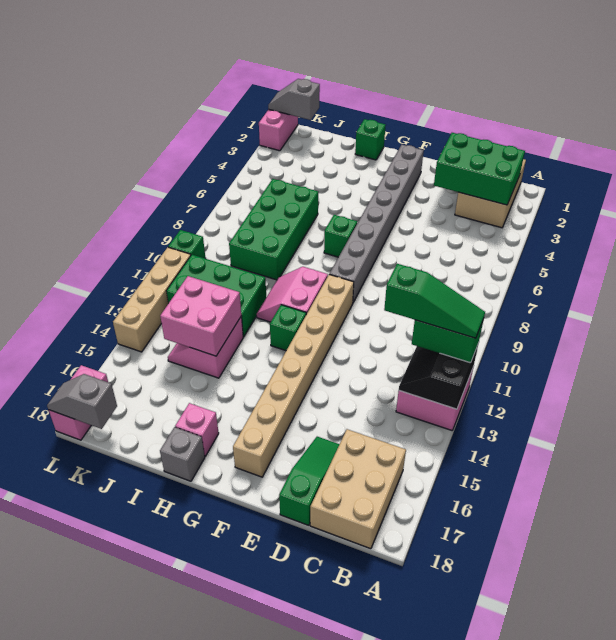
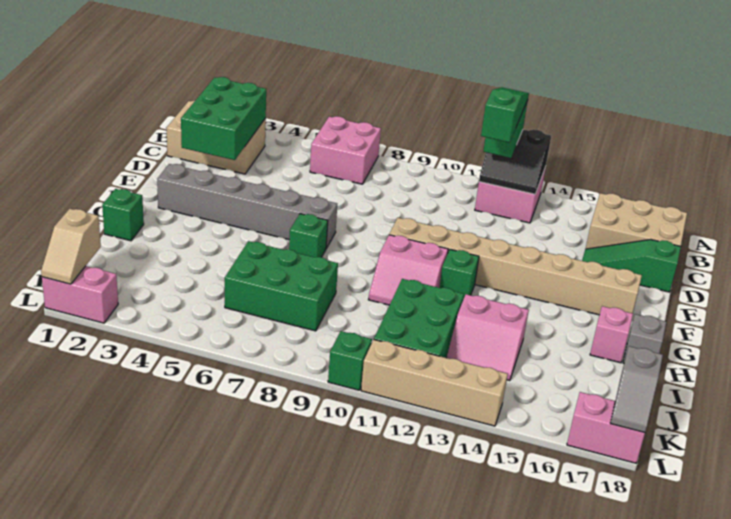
grey brick F2:F9 level 1 -> grey brick F2:F7 level 1
green brick I6:J9 level 1 -> green brick I6:J8 level 1
pink brick I13:J14 level 2 -> pink brick A6:B7 level 1
grey slope K1:L1 level 2 top K -> tan slope K1:L1 level 2 top K

